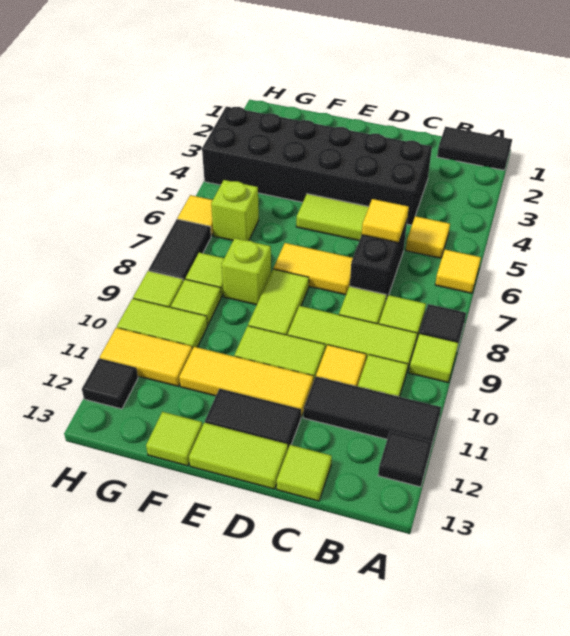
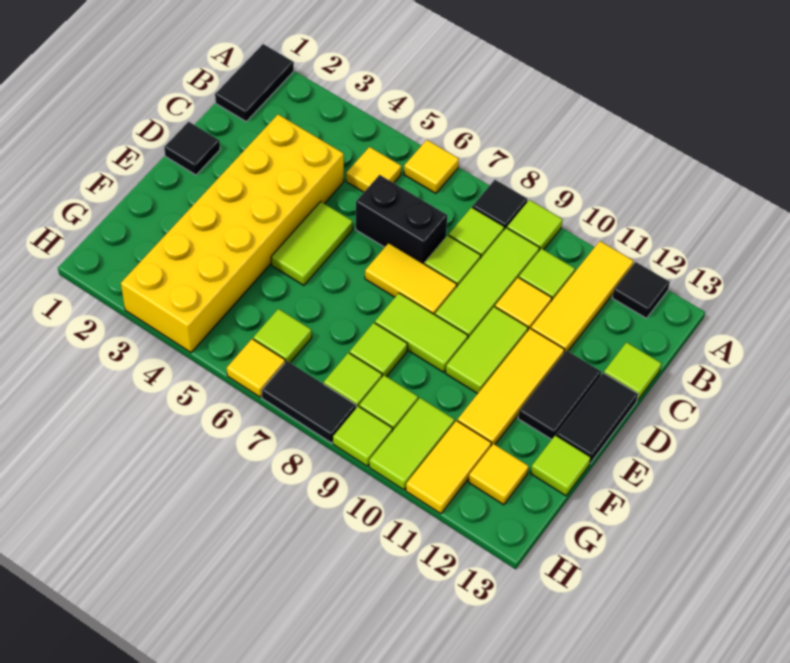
black tile A11:C11 level 1 -> yellow tile A11:C11 level 1
black brick C3:H4 level 1 -> yellow brick C3:H4 level 1
yellow tile C6 level 2 -> yellow tile G12 level 1
yellow tile D7:E7 level 1 -> yellow tile D7:D8 level 1
lime tile D13:E13 level 1 -> black tile D13:E13 level 1
lime brick F8 level 1 -> lime tile F8 level 1
lime brick G6 level 1 -> lime tile G6 level 1
black tile H12 level 1 -> black tile D1 level 1

